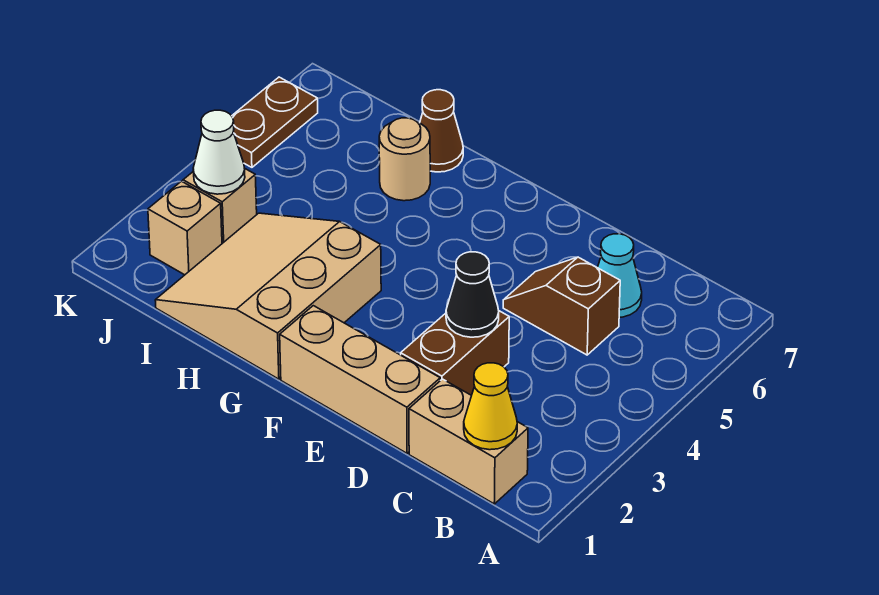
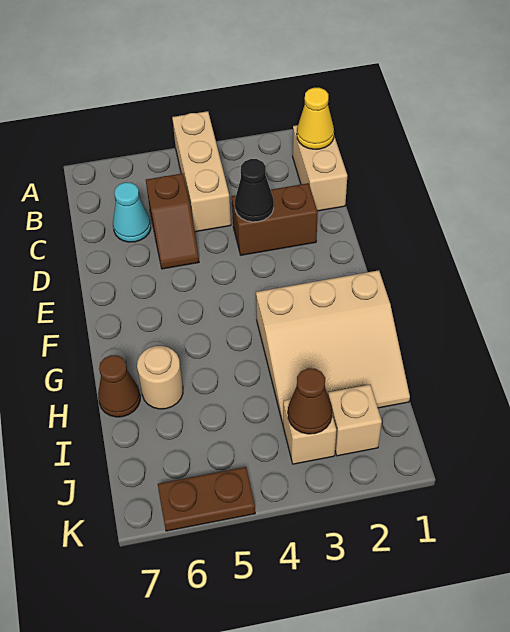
tan brick D1:F1 level 1 -> tan brick A4:C4 level 1
white cone J3 level 2 -> brown cone J3 level 2

